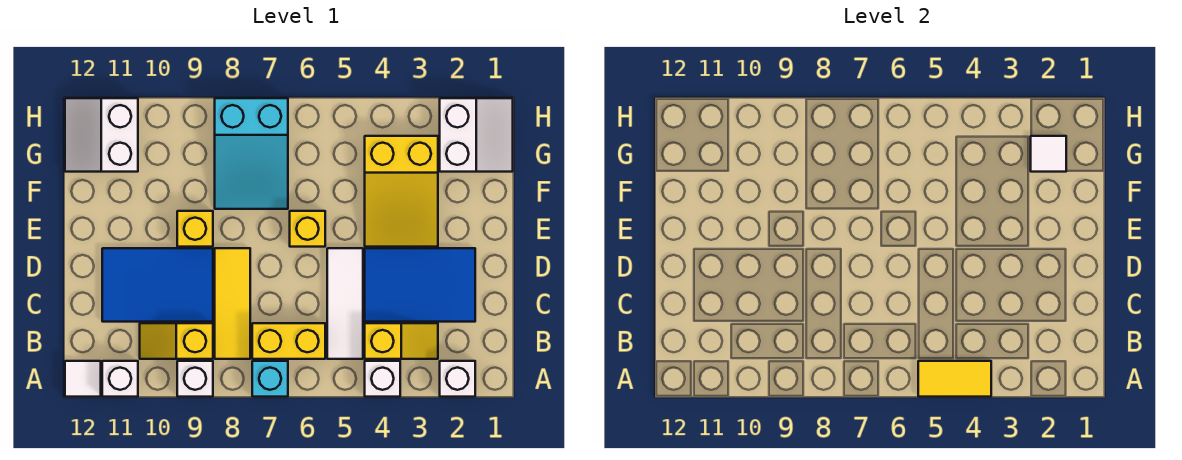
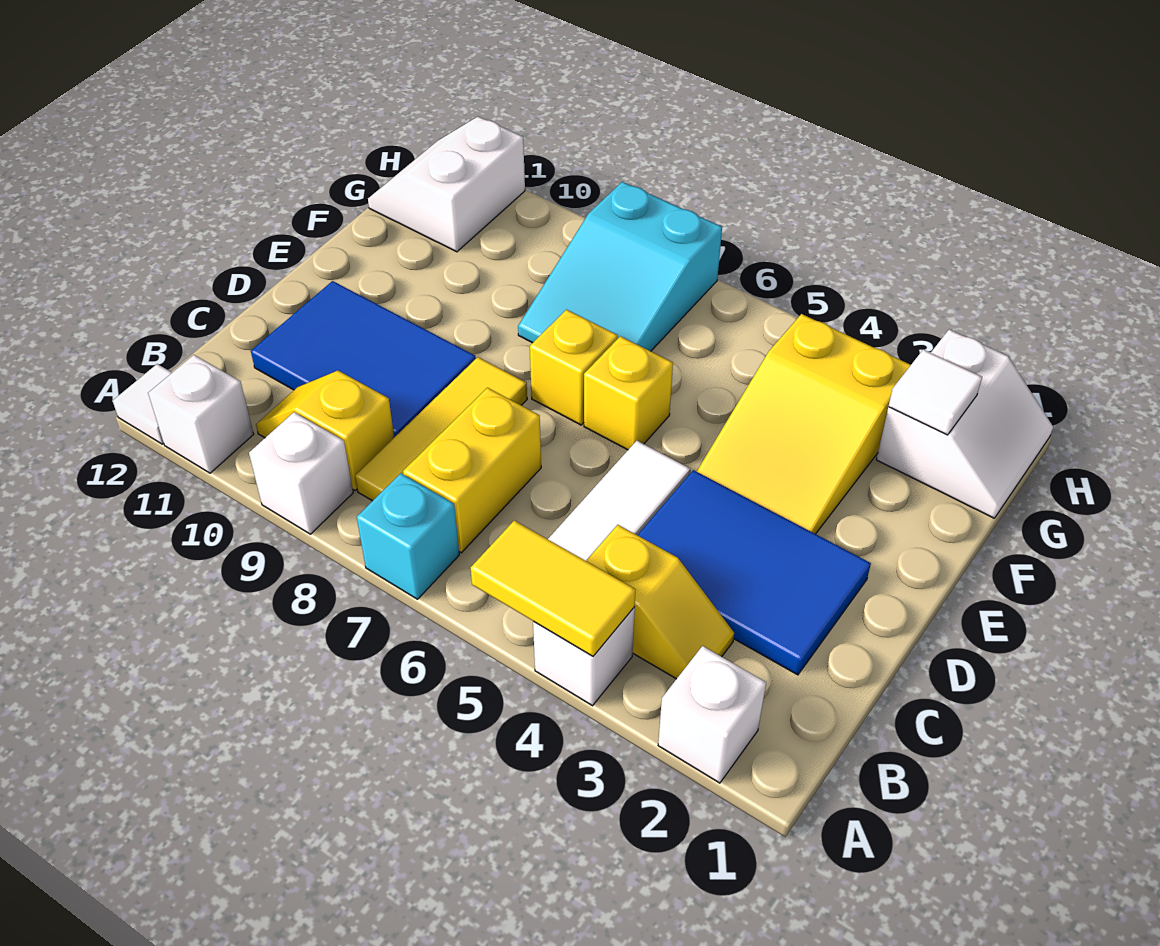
yellow brick B6:B7 level 1 -> yellow brick B7:C7 level 1
yellow brick E9 level 1 -> yellow brick E7 level 1

